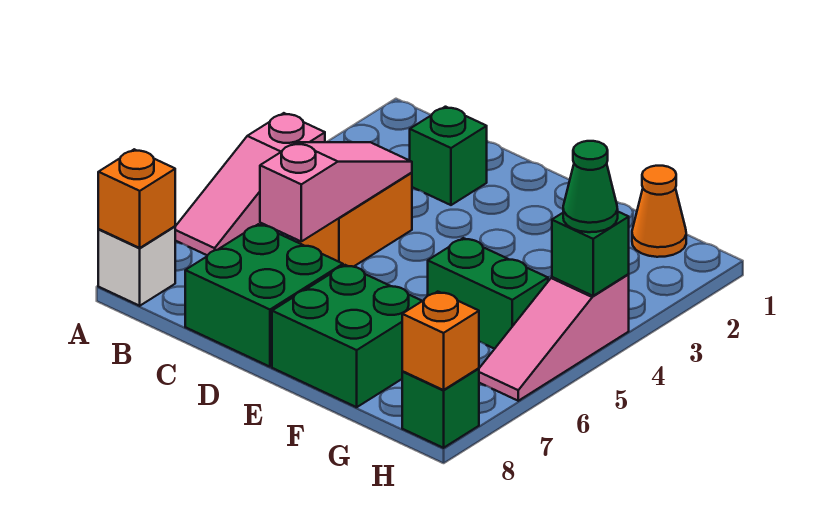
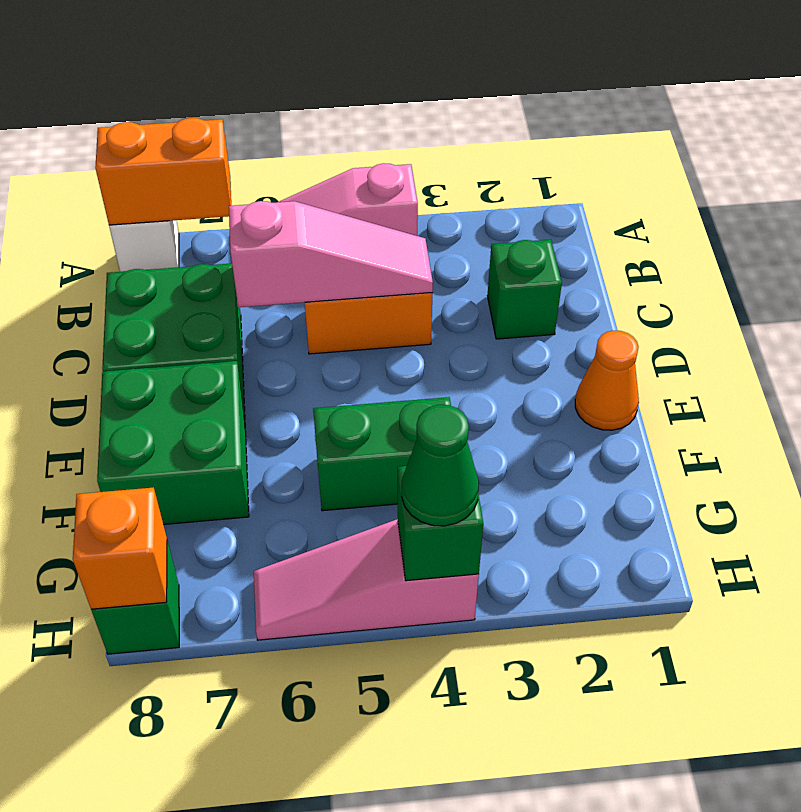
orange brick A8 level 2 -> orange brick A7:A8 level 2
green brick F5:G5 level 1 -> green brick F4:F5 level 1
orange cone G1 level 1 -> orange cone E1 level 1

